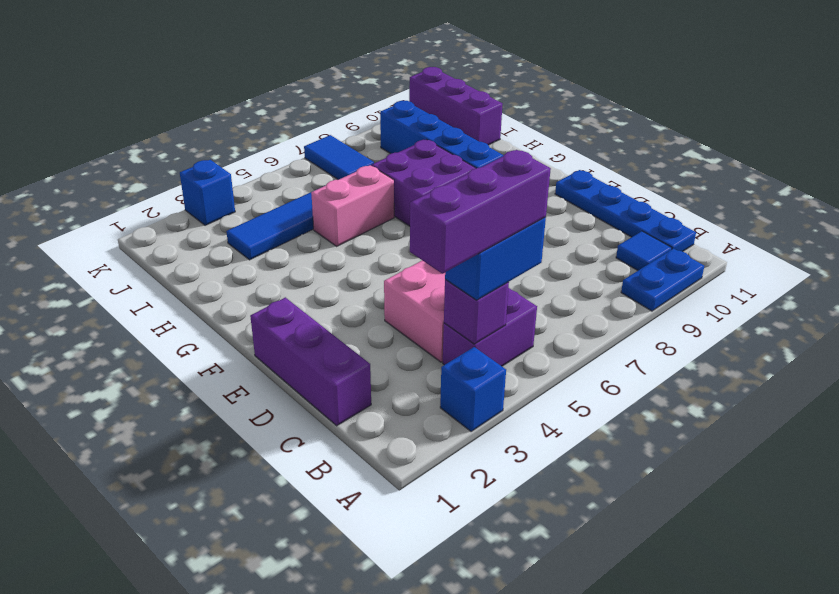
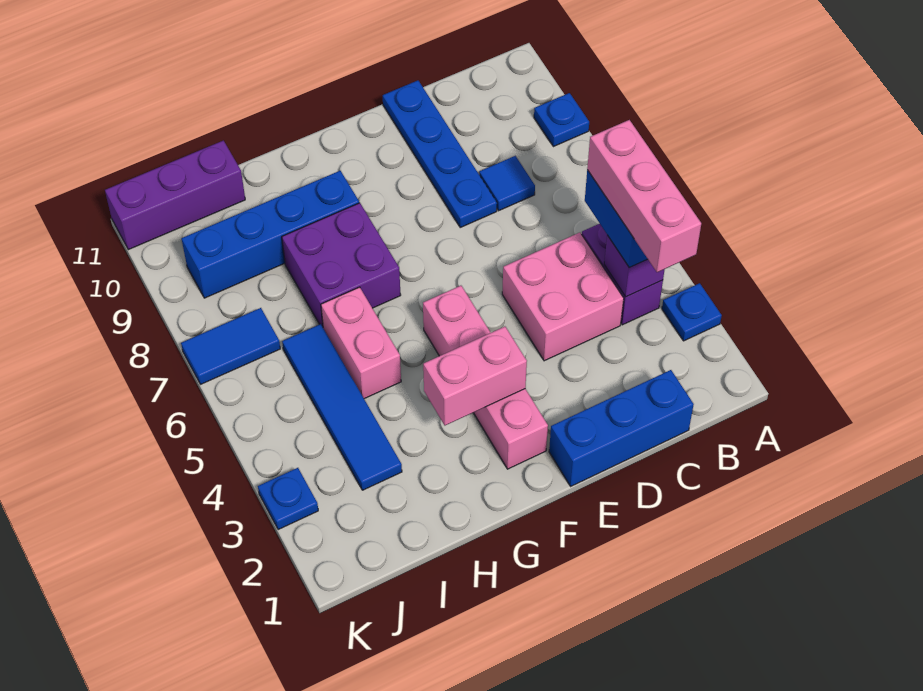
blue brick A3 level 1 -> blue plate A3 level 1
blue plate A9:A10 level 1 -> blue plate A9 level 1
purple brick B3:B5 level 4 -> pink brick B3:B5 level 4
blue tile B10 level 1 -> blue tile C8 level 1
blue plate B11:E11 level 1 -> blue plate D8:D11 level 1
purple brick C1:E1 level 1 -> blue brick C1:E1 level 1
none -> pink brick F2:F5 level 1
none -> pink brick F3:G3 level 2
blue brick K3 level 1 -> blue plate K3 level 1

